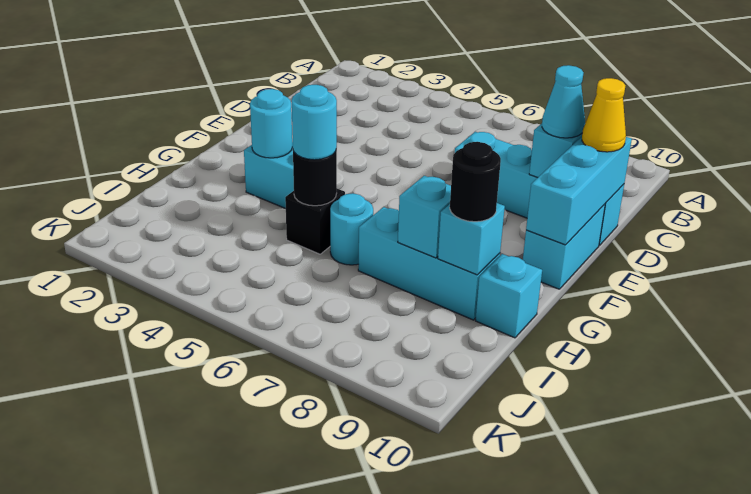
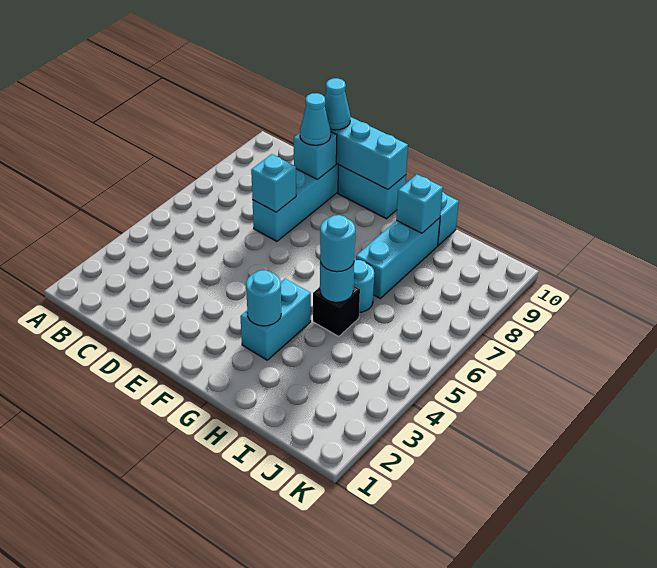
yellow cone D10 level 3 -> cyan cone D10 level 3
black round brick H5 level 2 -> cyan round brick H5 level 2
cyan brick H8 level 2 -> cyan brick D7 level 2
black round brick H9 level 3 -> none

